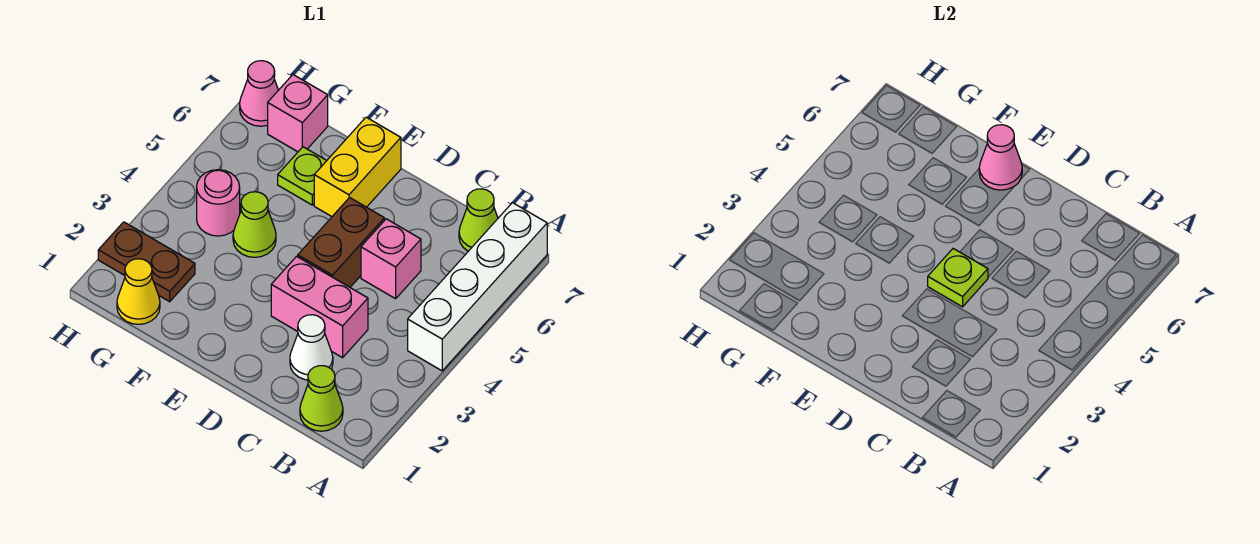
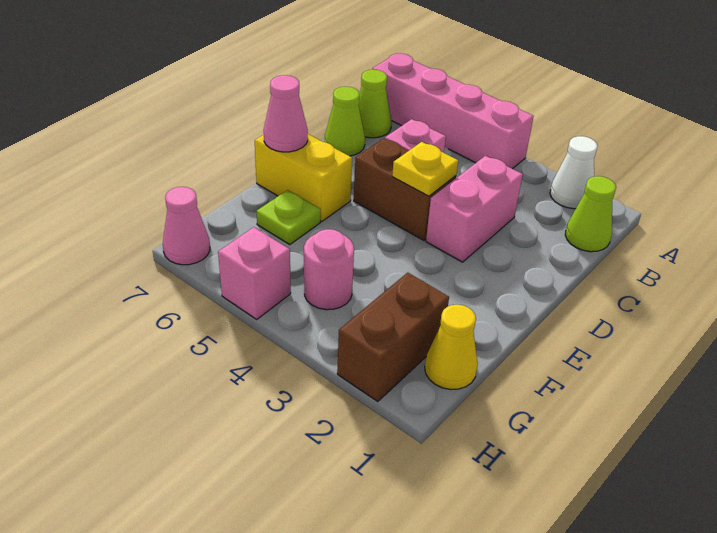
white brick A4:A7 level 1 -> pink brick A4:A7 level 1
white cone C2 level 1 -> white cone A2 level 1
lime plate D4 level 2 -> yellow plate D4 level 2
lime cone F4 level 1 -> lime cone C7 level 1
brown plate G2:H2 level 1 -> brown brick G2:H2 level 1
pink brick G7 level 1 -> pink brick H5 level 1

